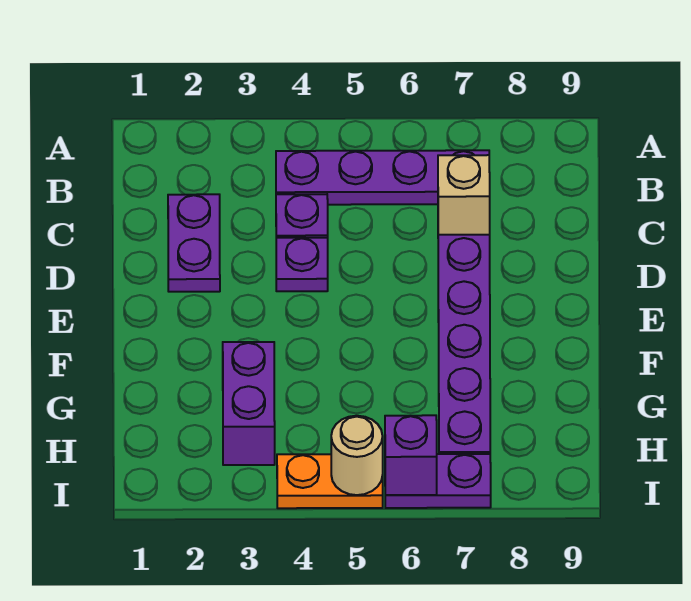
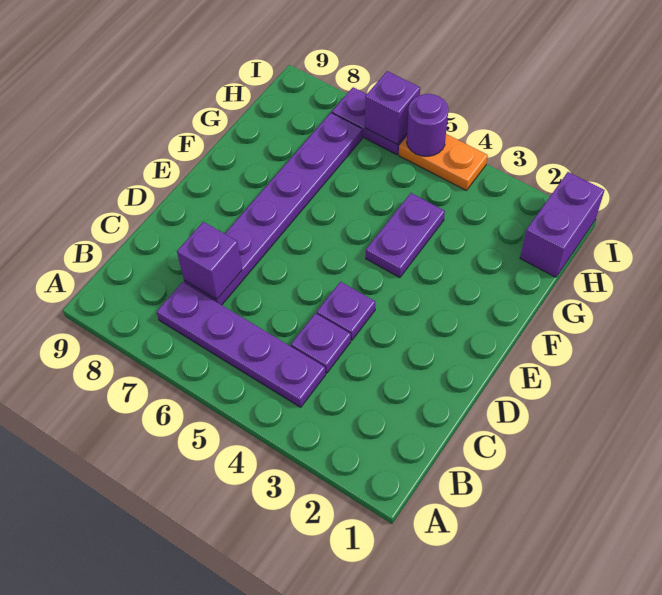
purple plate C2:D2 level 1 -> purple plate F4:G4 level 1
tan brick C7 level 2 -> purple brick C7 level 2
purple brick G3:H3 level 1 -> purple brick H1:I1 level 1
tan round brick I5 level 2 -> purple round brick I5 level 2

